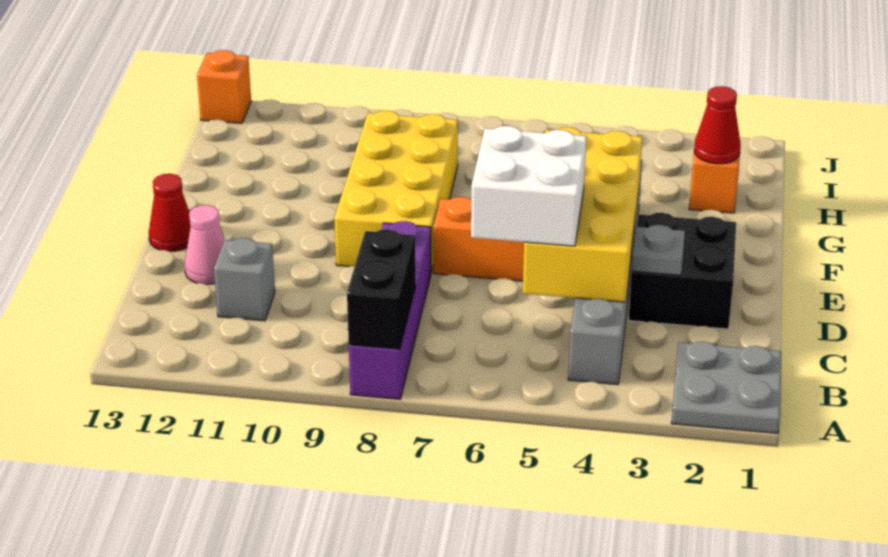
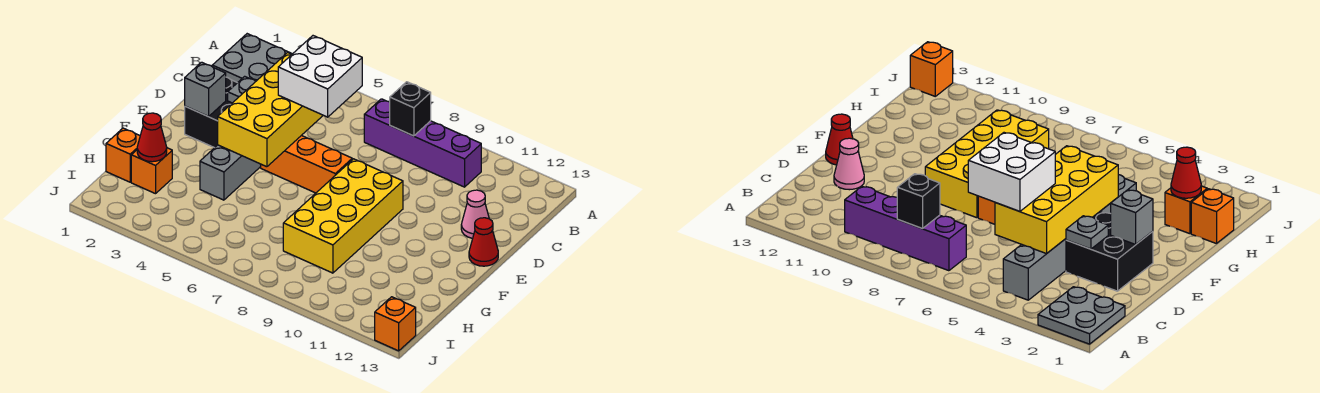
purple brick A8:D8 level 1 -> purple brick B7:B10 level 1
black brick A8:B8 level 2 -> black brick B8 level 2
grey brick C11 level 1 -> grey brick E2 level 2
none -> orange brick H1 level 1

